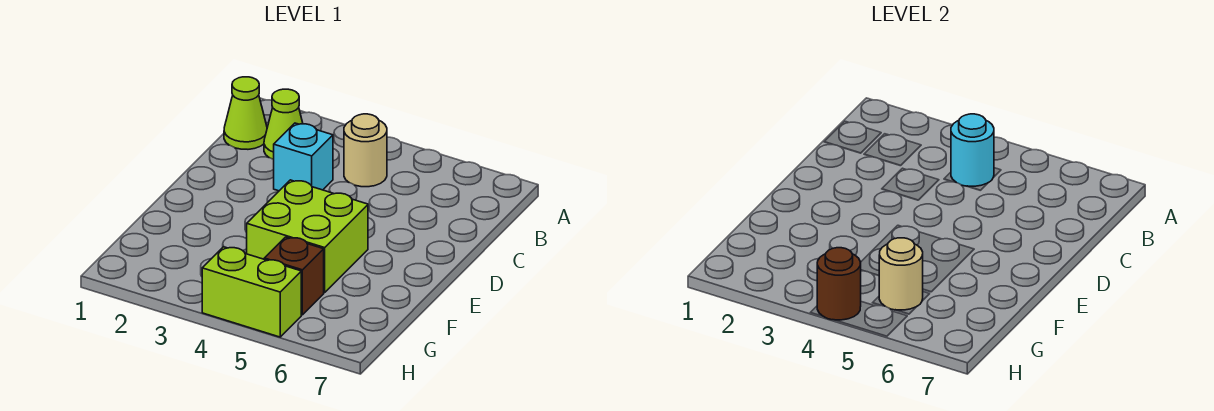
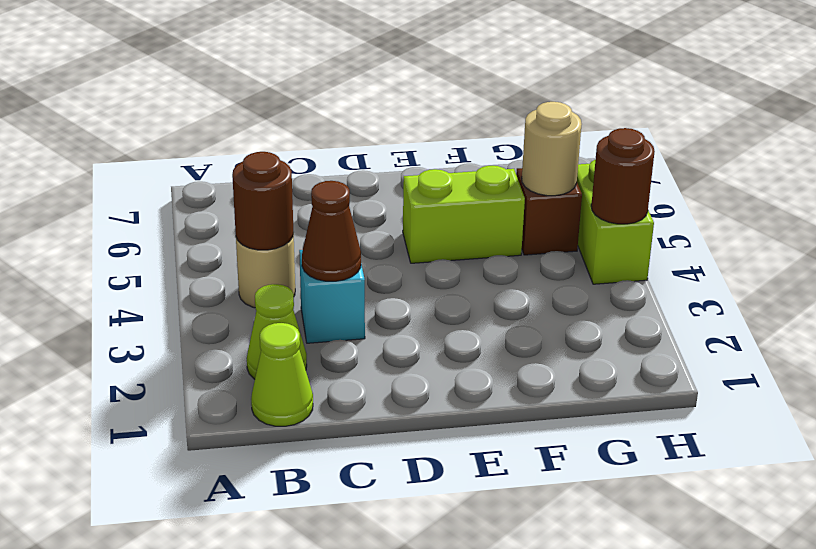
cyan round brick B4 level 2 -> brown round brick B4 level 2
none -> brown cone C3 level 2
lime brick E4:F5 level 1 -> lime brick E5:F5 level 1

